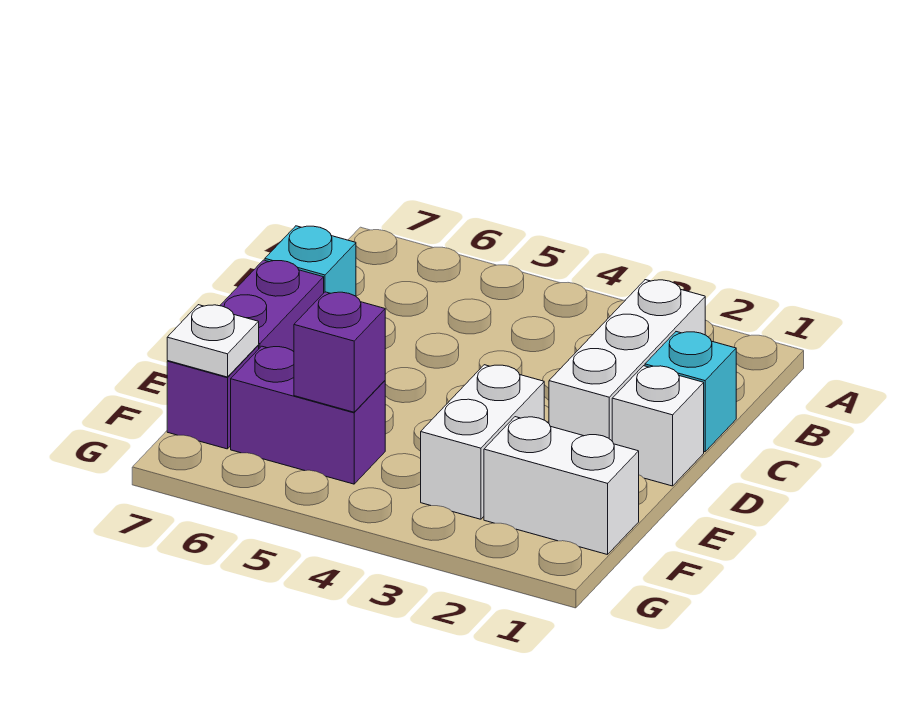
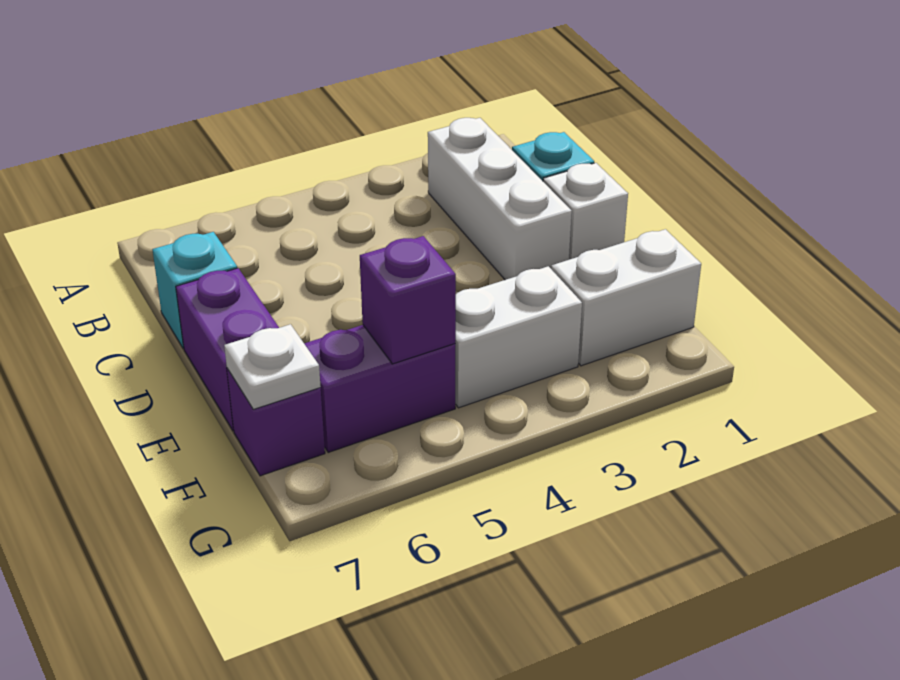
white brick E3:F3 level 1 -> white brick F3:F4 level 1

